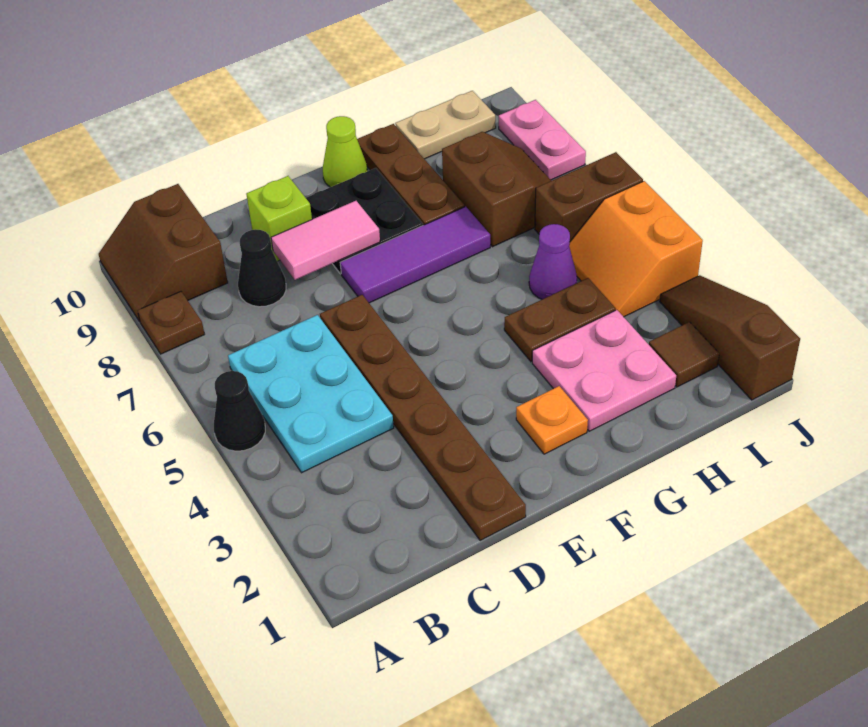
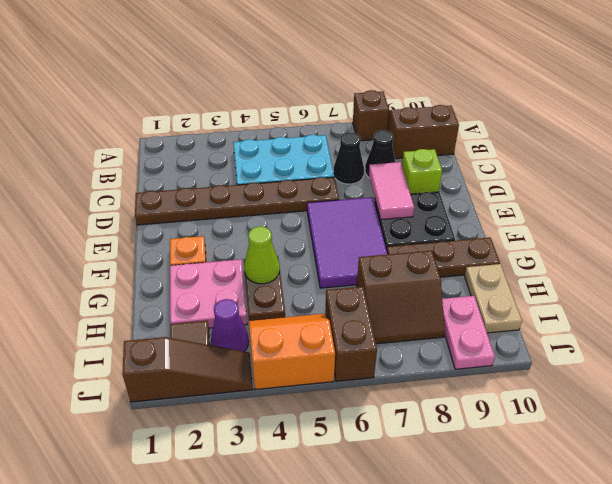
black cone A5 level 1 -> black cone C7 level 1
brown plate A8 level 1 -> brown brick A8 level 1
purple tile E7:G7 level 1 -> purple tile E6:G7 level 1
lime cone F10 level 1 -> lime cone G4 level 2
purple cone H5 level 1 -> purple cone I3 level 1
pink plate J8:J9 level 1 -> pink plate I9:J9 level 1

